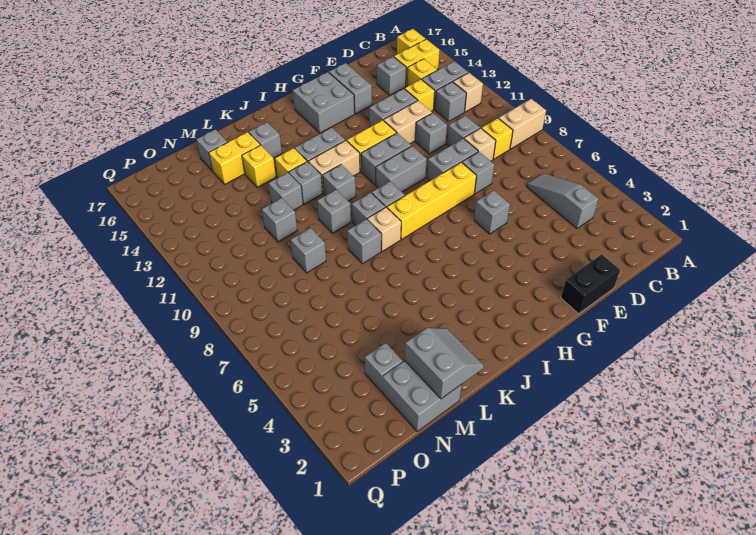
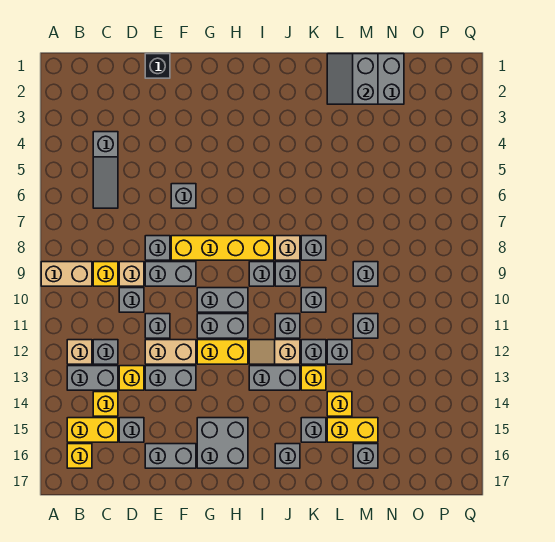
black brick E1:F1 level 1 -> black brick E1 level 1
grey brick F15:F16 level 1 -> grey brick E16:F16 level 1
tan brick I12:J12 level 1 -> tan slope I12:J12 level 1 top J
grey brick N3 level 1 -> grey brick J16 level 1

